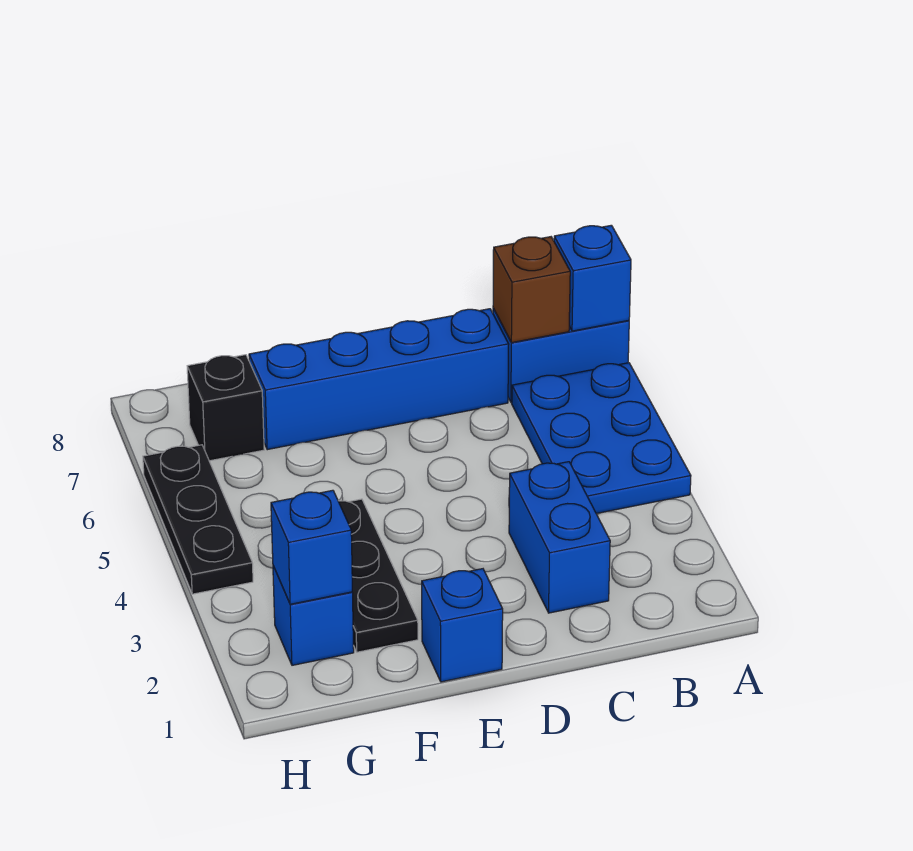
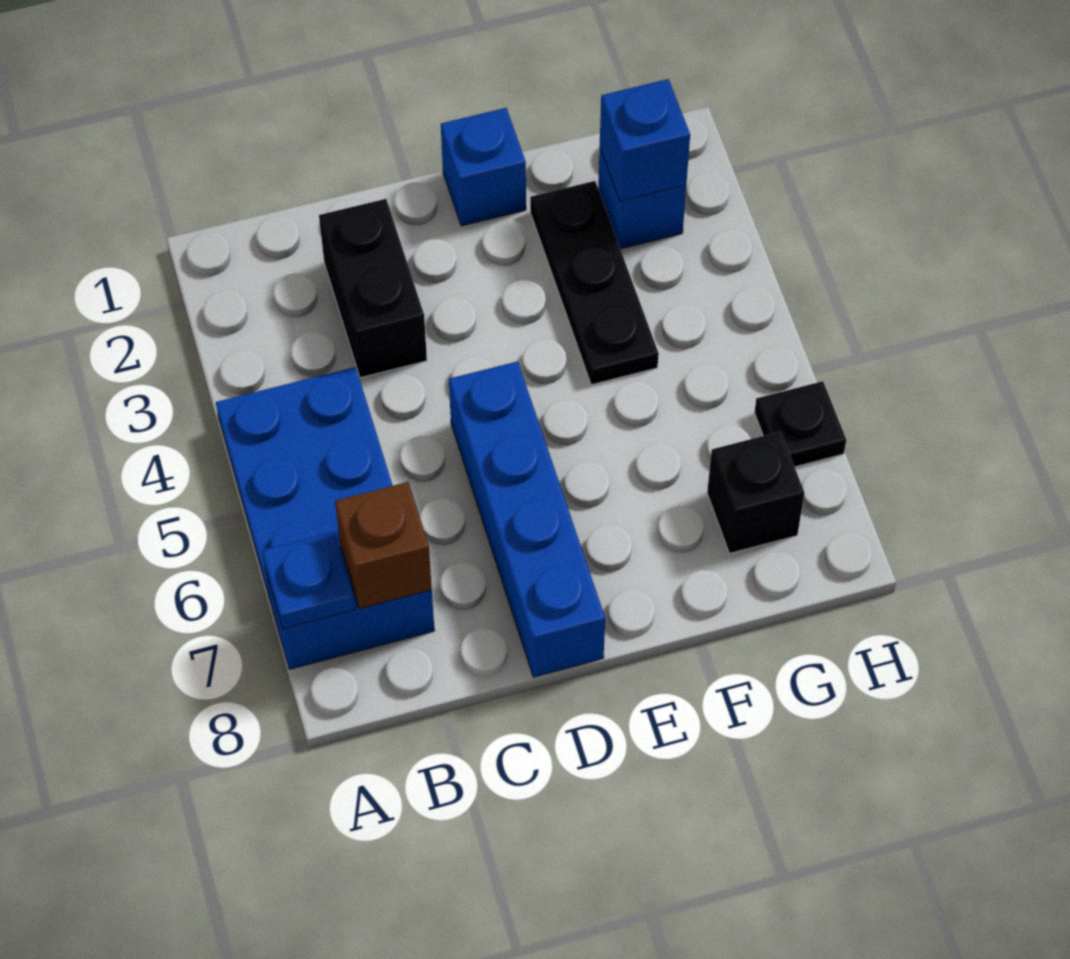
blue brick A7 level 2 -> blue plate A7 level 2
blue brick C2:C3 level 1 -> black brick C2:C3 level 1
blue brick C7:F7 level 1 -> blue brick D5:D8 level 1
black plate H4:H6 level 1 -> black plate H6 level 1

